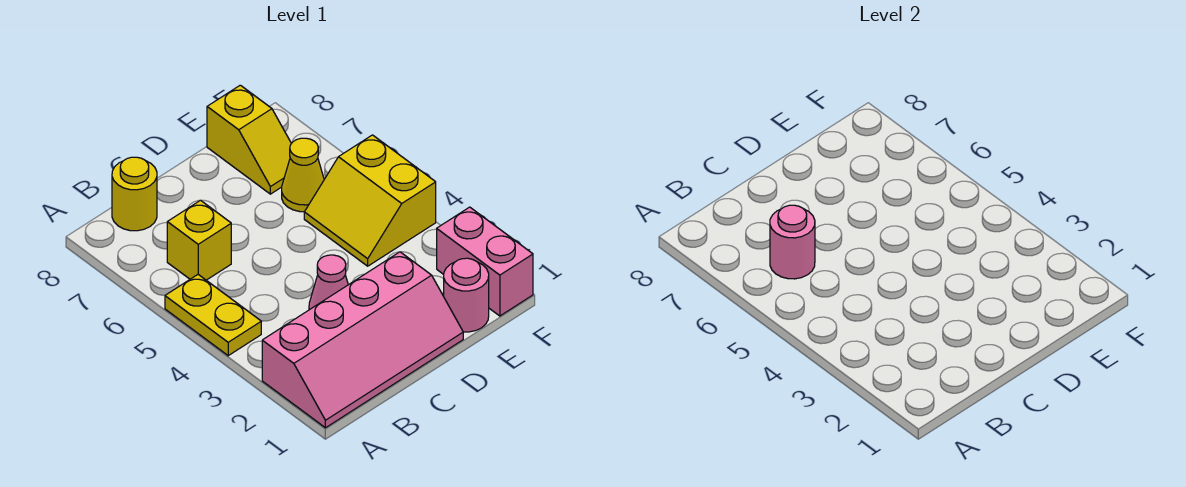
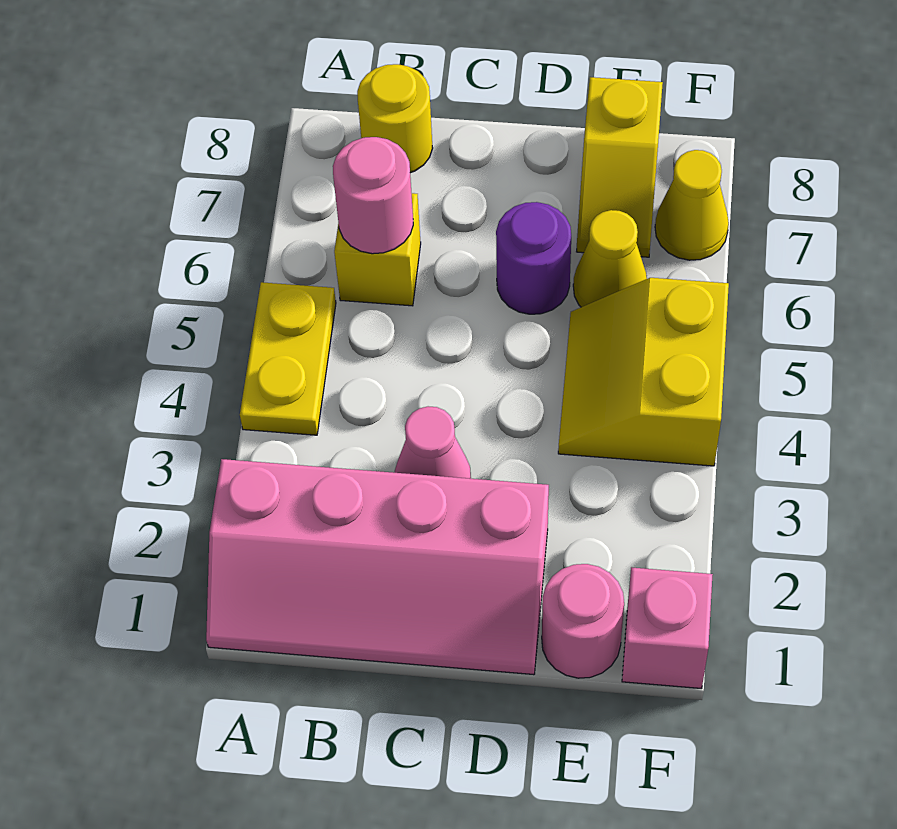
none -> purple round brick D6 level 1
pink brick F1:F2 level 1 -> pink brick F1 level 1
none -> yellow cone F7 level 1

